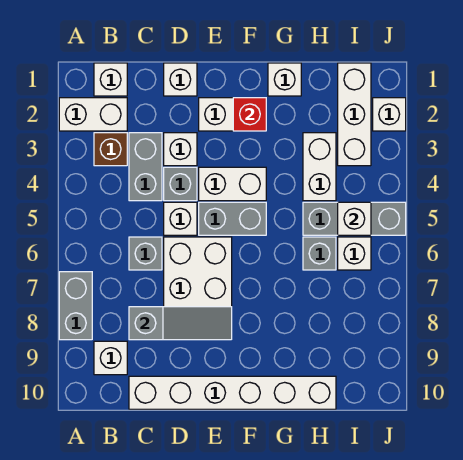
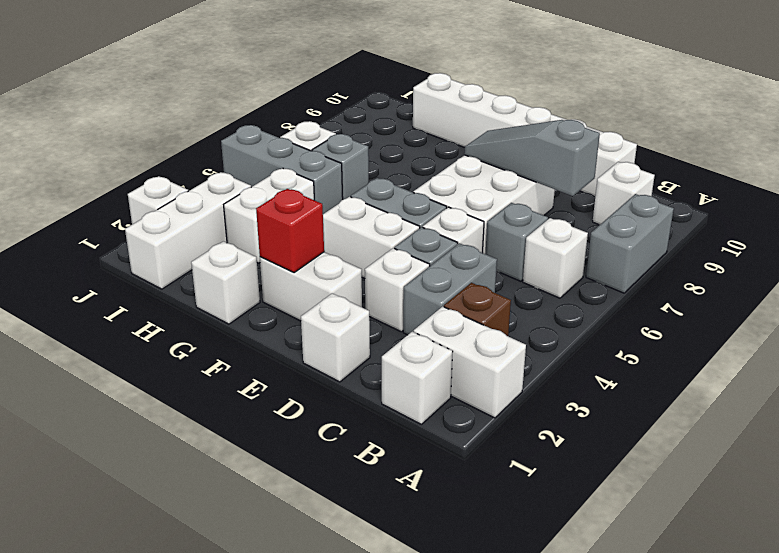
white brick I5 level 2 -> white brick B6 level 1

